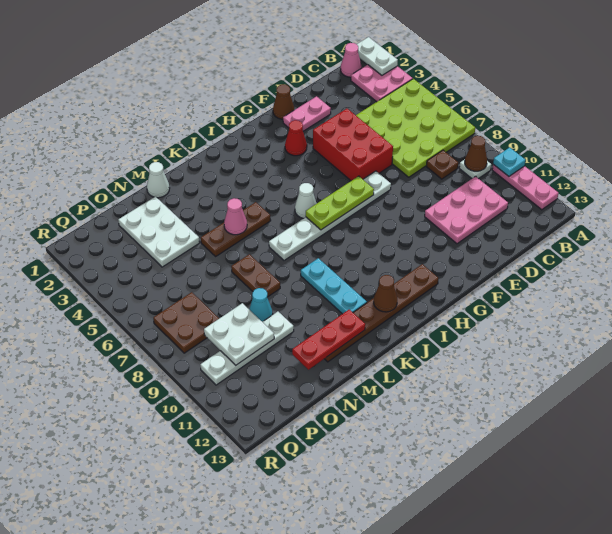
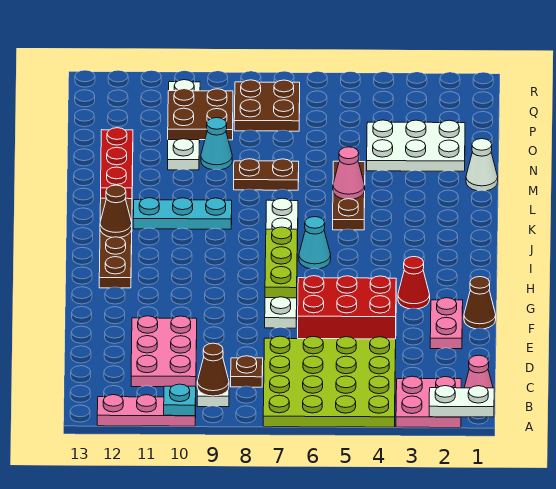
white cone I6 level 1 -> cyan cone I6 level 1
white plate O9:P10 level 2 -> brown plate O9:P10 level 2

